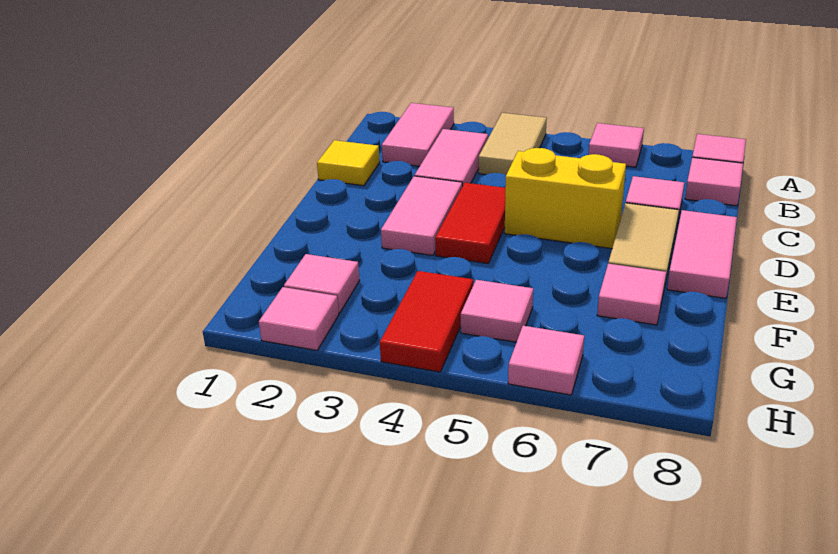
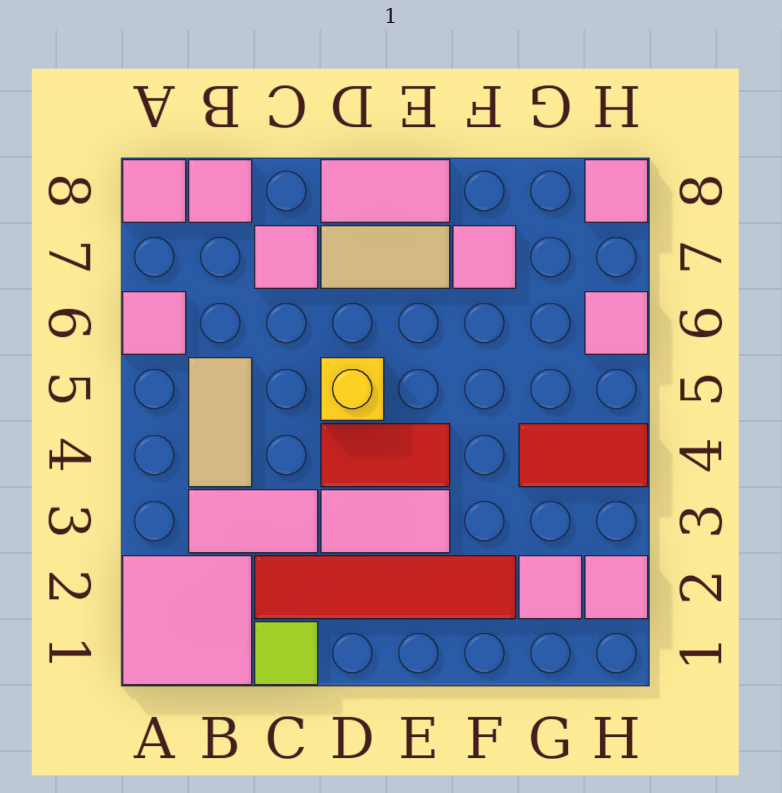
pink tile A2:B2 level 1 -> pink tile A1:B2 level 1
tan tile A4:B4 level 1 -> tan tile B4:B5 level 1
yellow tile C1 level 1 -> lime tile C1 level 1
none -> red tile C2:F2 level 1
yellow brick D5:D6 level 1 -> yellow brick D5 level 1
pink tile G5 level 1 -> pink tile H8 level 1

